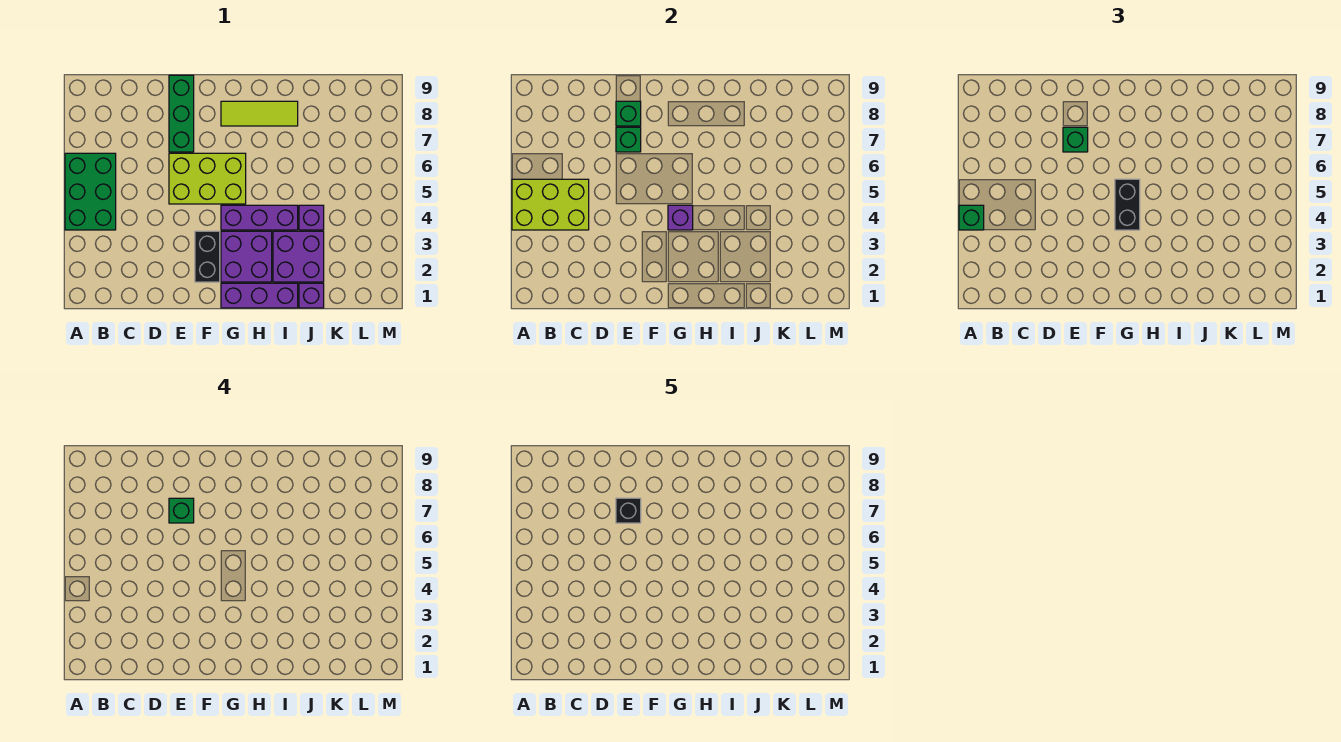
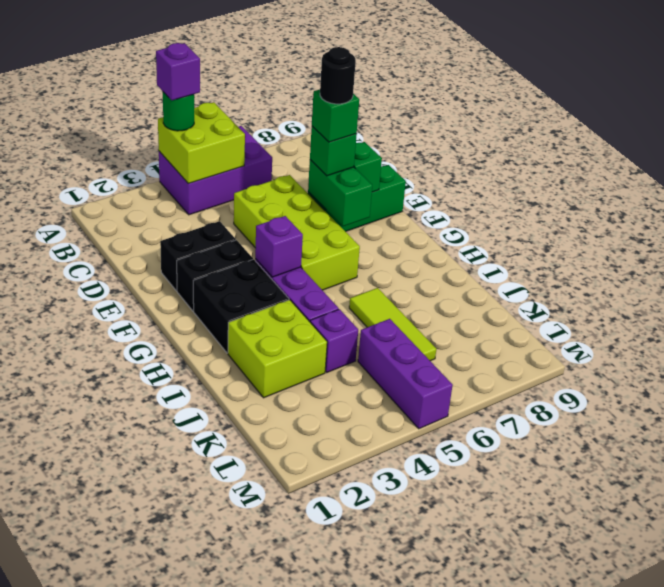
green brick A4:B6 level 1 -> purple brick A4:B6 level 1
lime brick A4:C5 level 2 -> lime brick A4:B5 level 2
green brick A4 level 3 -> green round brick A4 level 3
lime brick E5:G6 level 1 -> lime brick D5:G6 level 1
green brick E7 level 2 -> green brick E7:F7 level 2
black brick E7 level 5 -> black round brick E7 level 5
purple brick G1:I1 level 1 -> purple brick K5:M5 level 1
purple brick G2:H3 level 1 -> black brick G2:H3 level 1
black brick G4:G5 level 3 -> black brick E2:E3 level 1
lime tile G8:I8 level 1 -> lime tile I6:K6 level 1
purple brick I2:J3 level 1 -> lime brick I2:J3 level 1
purple brick J1 level 1 -> purple brick A4 level 4

